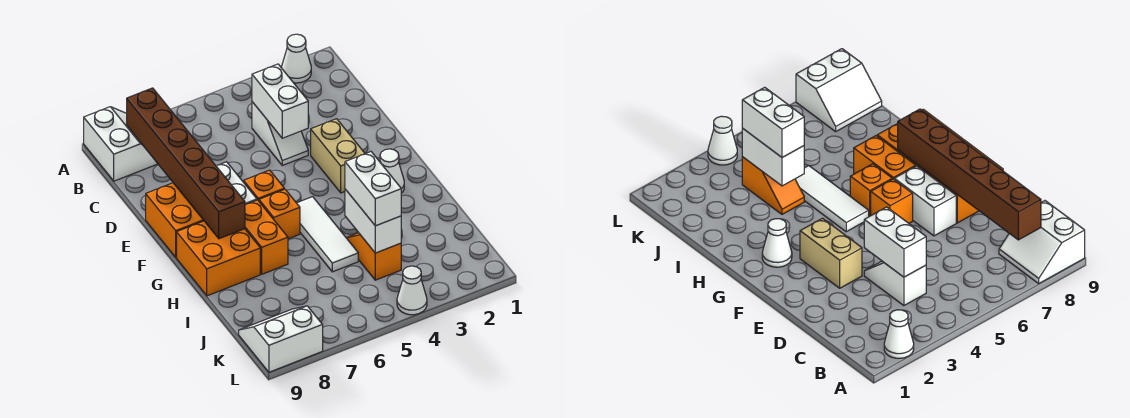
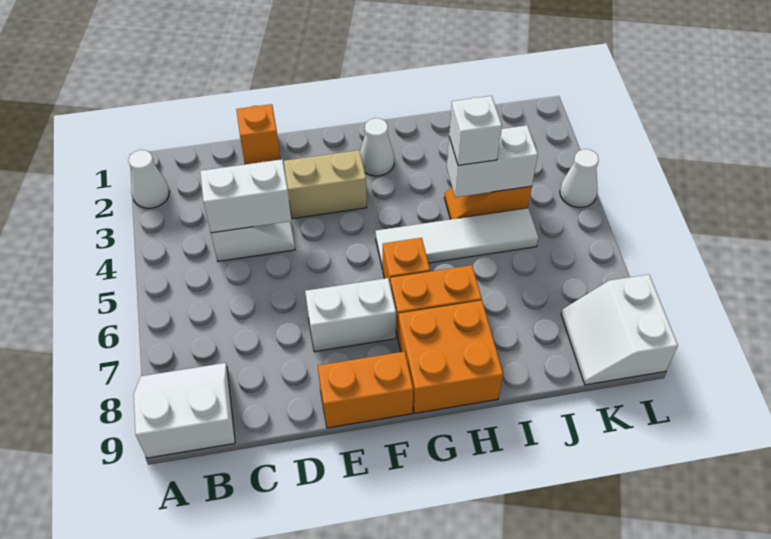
brown brick B8:G8 level 2 -> none
orange brick E8:F9 level 1 -> orange brick E9:F9 level 1
orange brick F6 level 1 -> orange brick D1 level 1
white tile G5:I5 level 1 -> white tile G5:J5 level 1
white brick I4:J4 level 3 -> white brick I4 level 3

